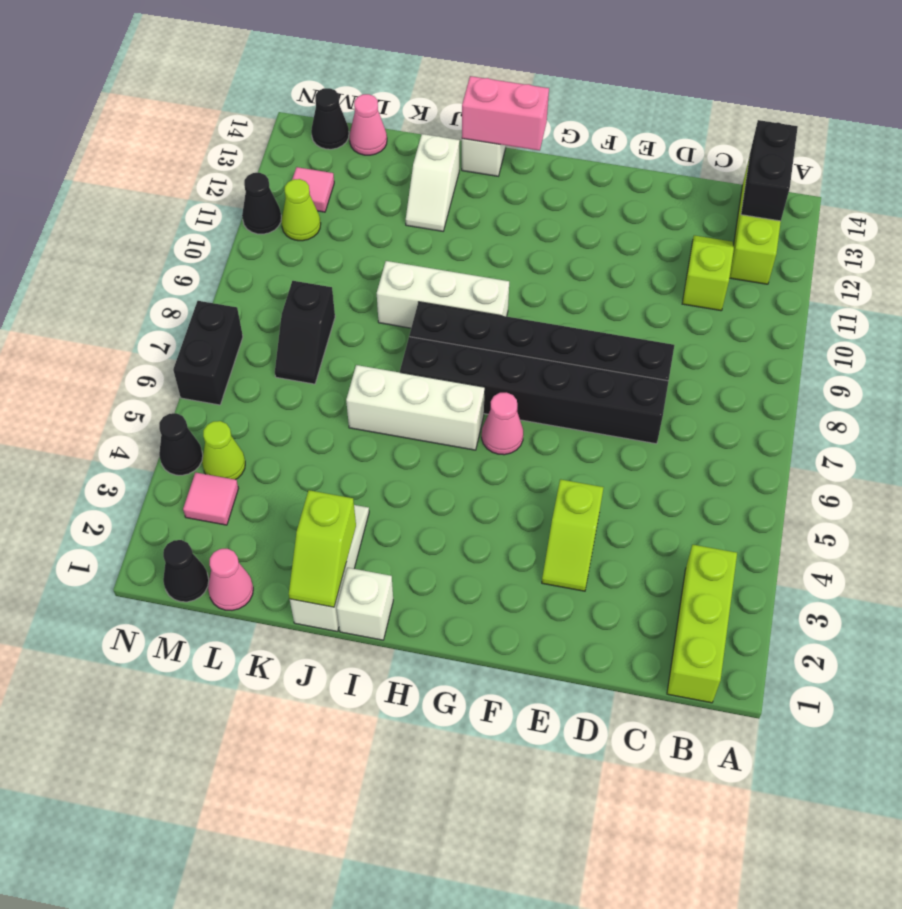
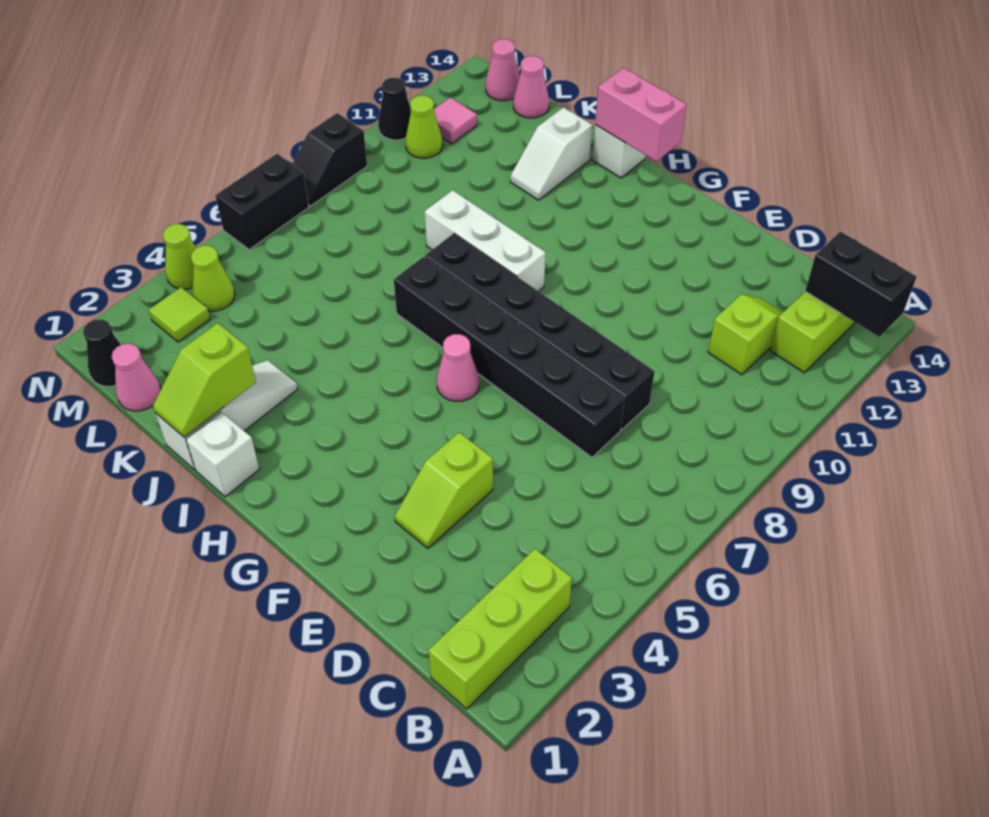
black brick B13:B14 level 2 -> black brick A13:B13 level 2
white brick H6:J6 level 1 -> none
black slope L7:L8 level 1 top 8 -> black slope N8:N9 level 1 top 9
pink tile M3 level 1 -> lime tile M3 level 1
black cone M14 level 1 -> pink cone M14 level 1
black cone N4 level 1 -> lime cone N4 level 1

